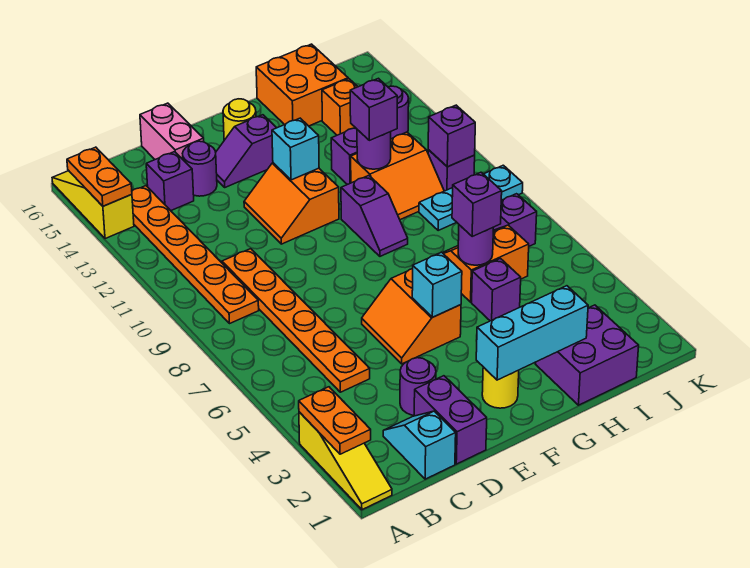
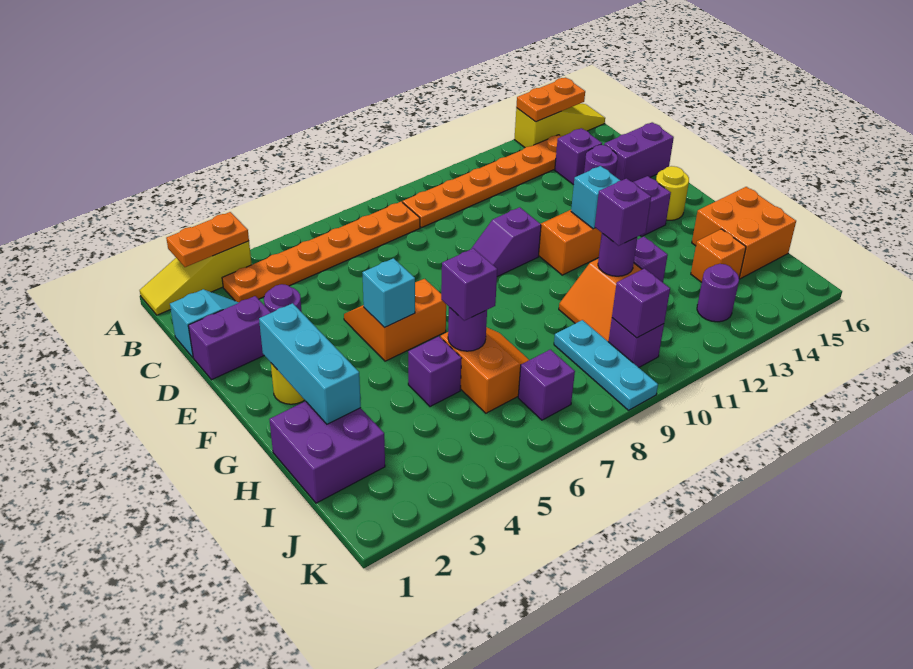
orange plate C5:C10 level 1 -> orange plate B3:B8 level 1
pink brick D15:D16 level 1 -> purple brick D15:D16 level 1
purple slope G9:G10 level 1 top 10 -> purple slope E9:E10 level 1 top 10

